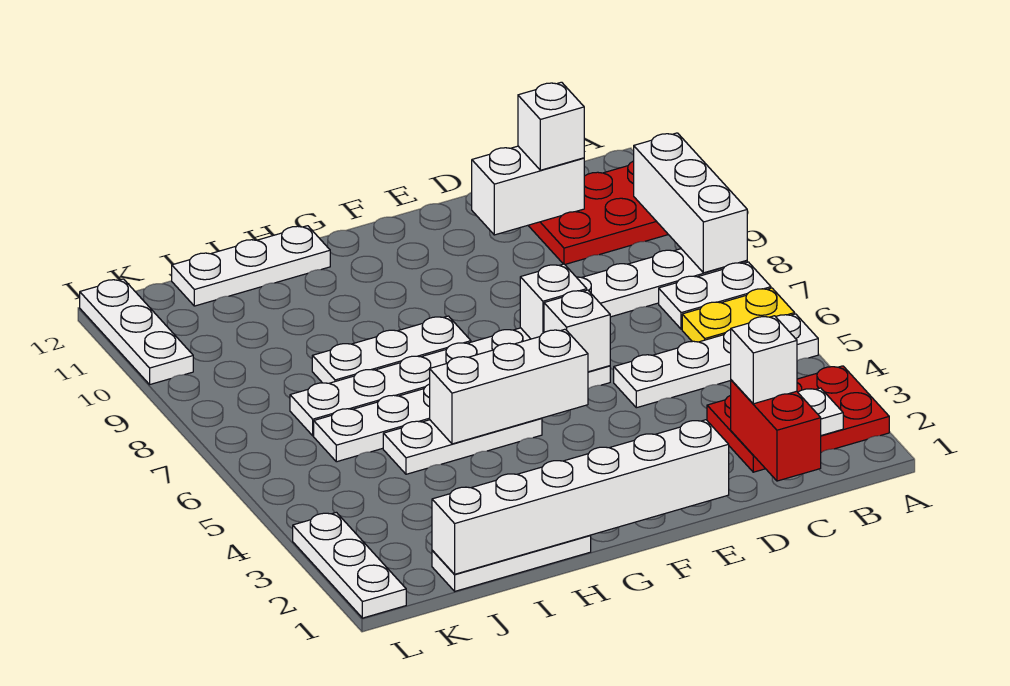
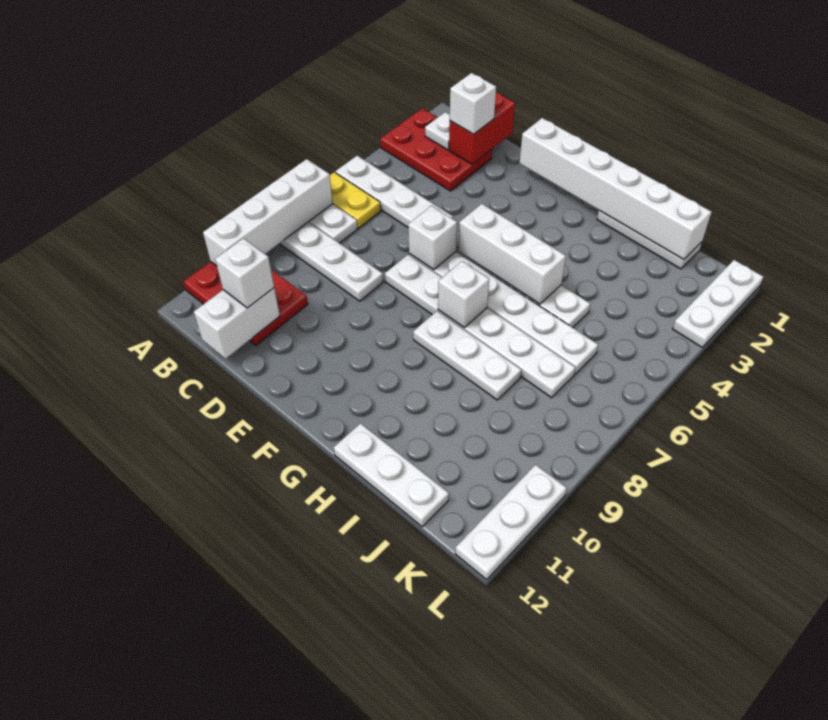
white brick A8:A10 level 2 -> white brick A7:A10 level 2
white brick C11:D11 level 2 -> white brick C11:C12 level 2
white brick E7 level 2 -> white brick G7 level 2

